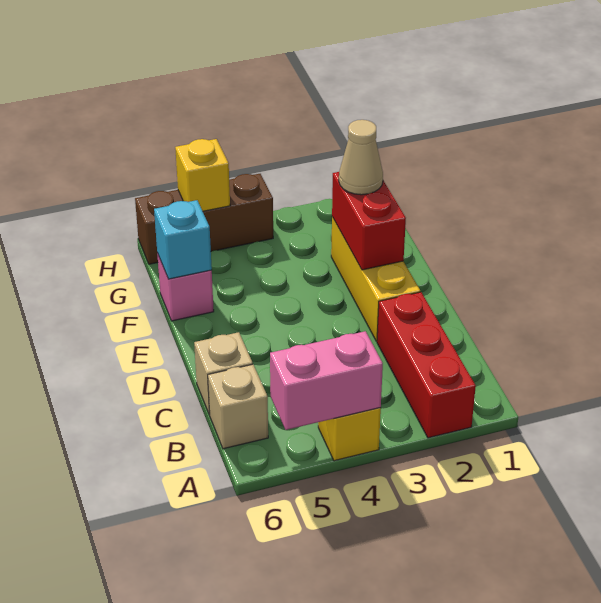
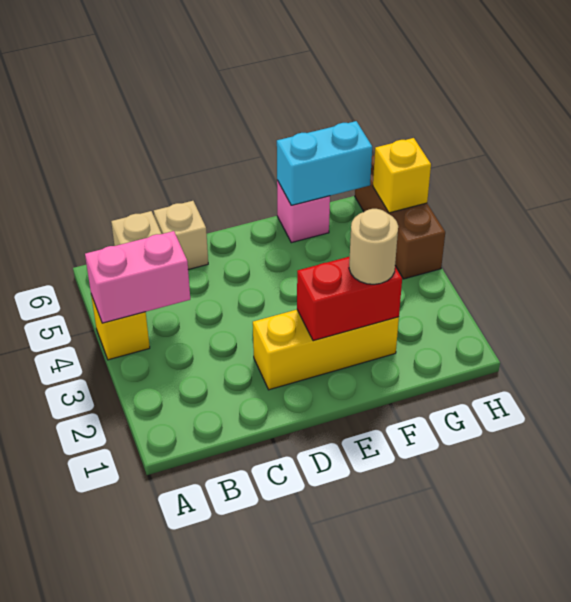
red brick A2:C2 level 1 -> none
pink brick A4:A5 level 2 -> pink brick A4:B4 level 2
tan cone F2 level 3 -> tan round brick F2 level 3
cyan brick F6 level 2 -> cyan brick F6:G6 level 2

